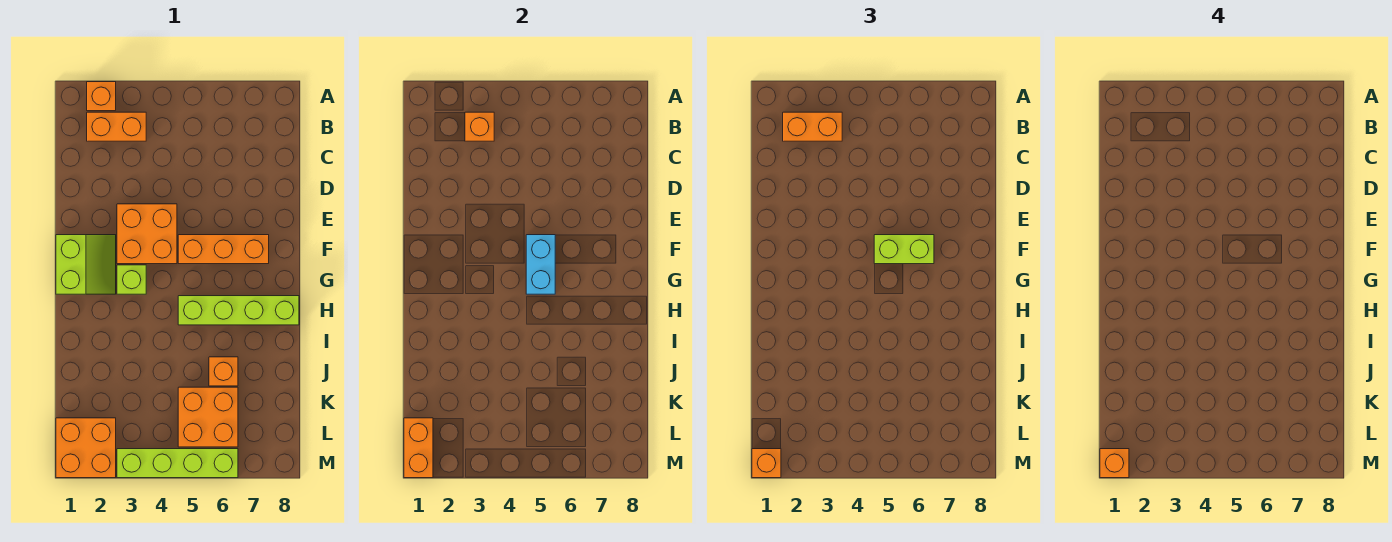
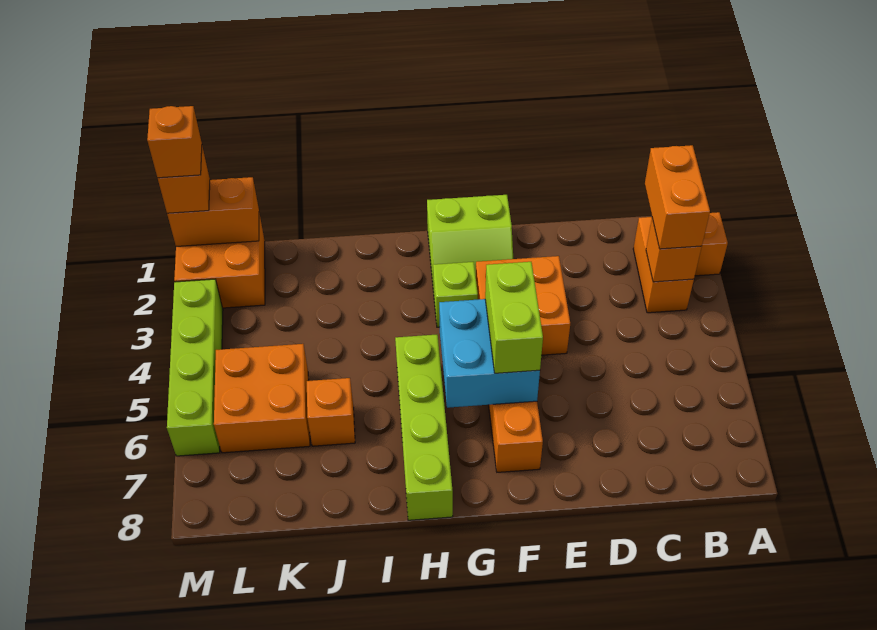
cyan brick F5:G5 level 2 -> cyan brick F5:G6 level 2

